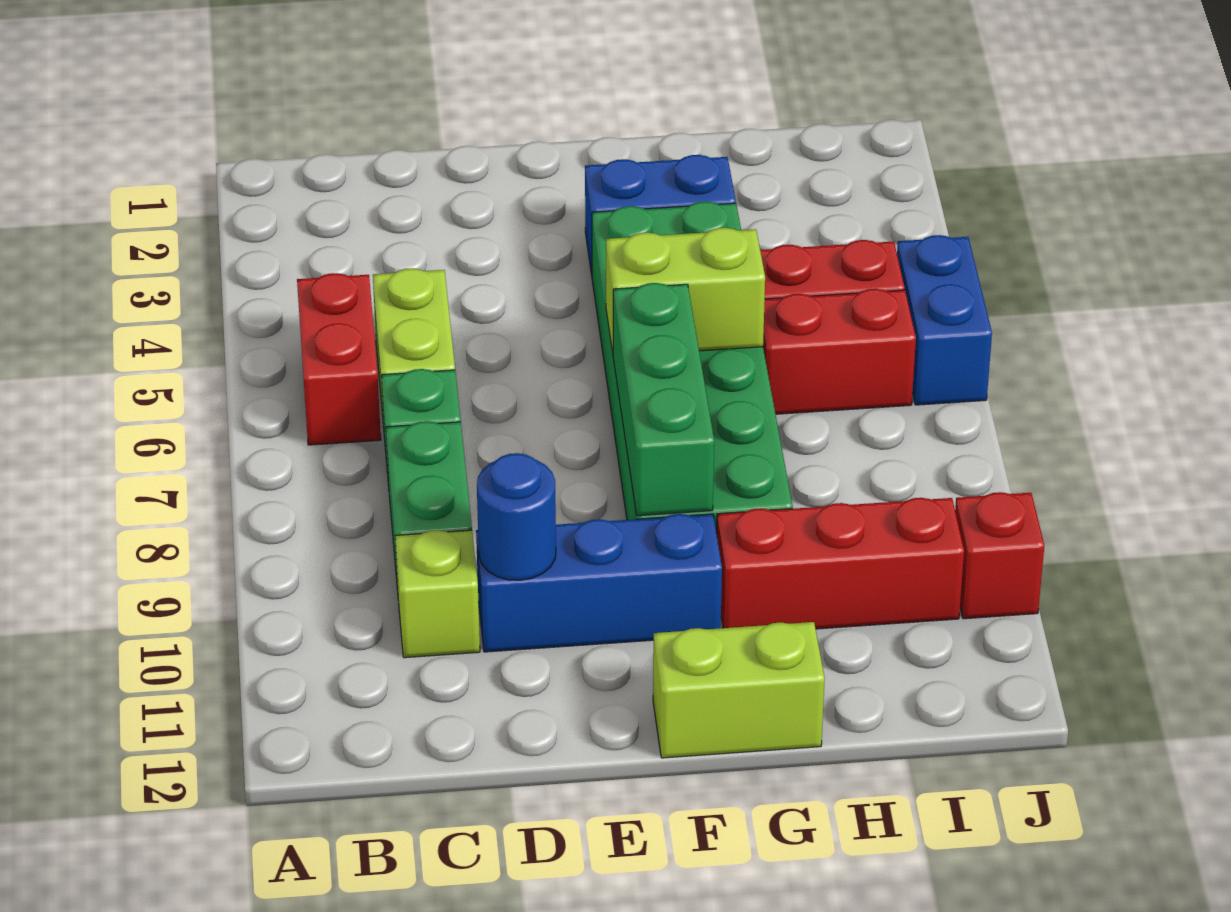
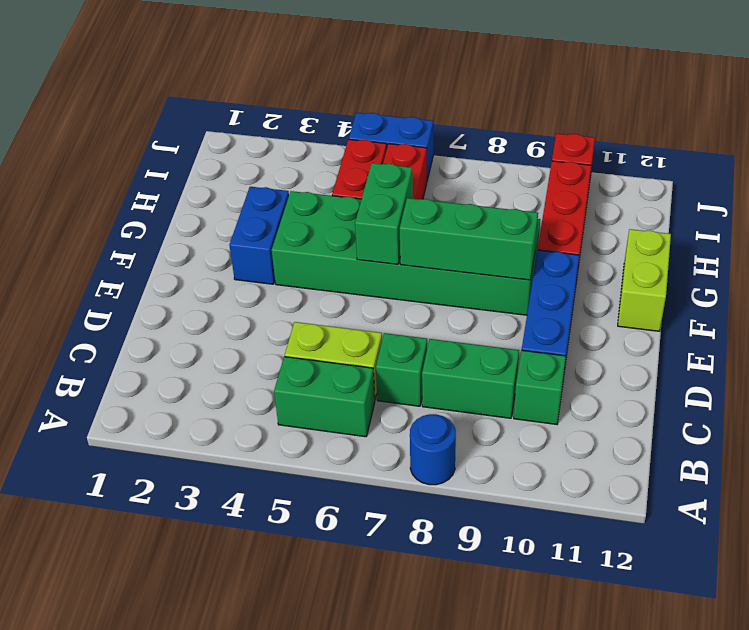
red brick B5:B6 level 1 -> green brick B5:B6 level 1
lime brick C10 level 1 -> green brick C10 level 1
blue round brick D10 level 2 -> blue round brick A8 level 1
lime brick F6:G6 level 2 -> green brick F6:G6 level 2

